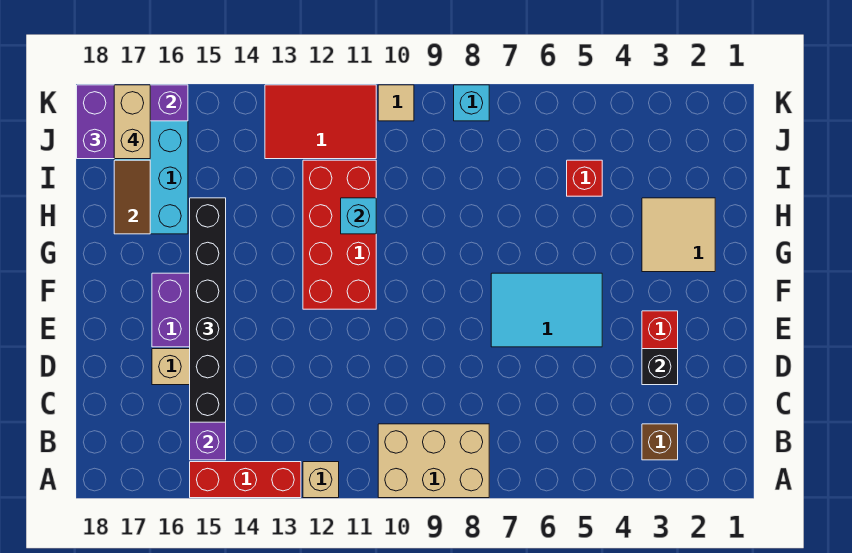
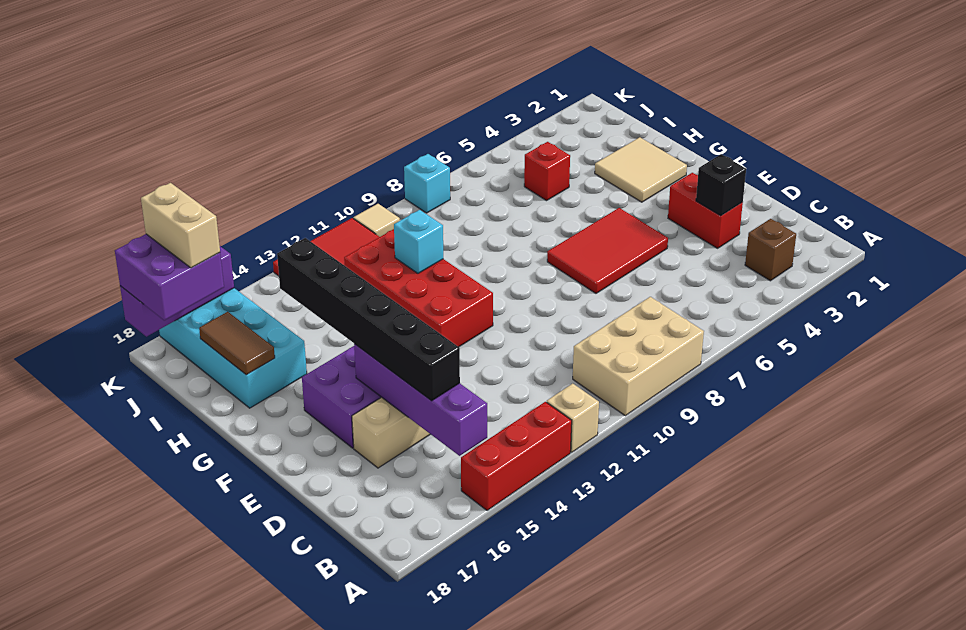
cyan tile E5:F7 level 1 -> red tile E5:F7 level 1

